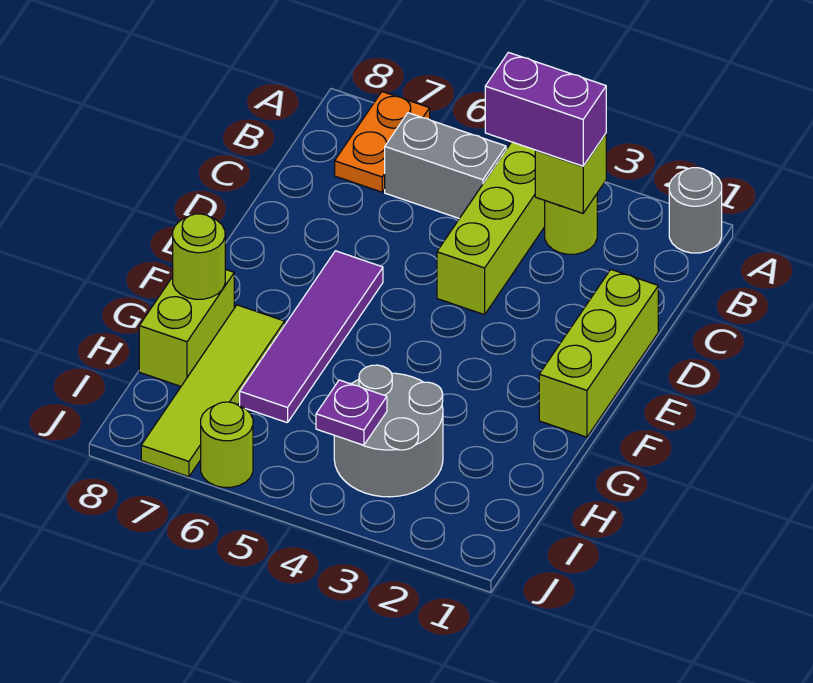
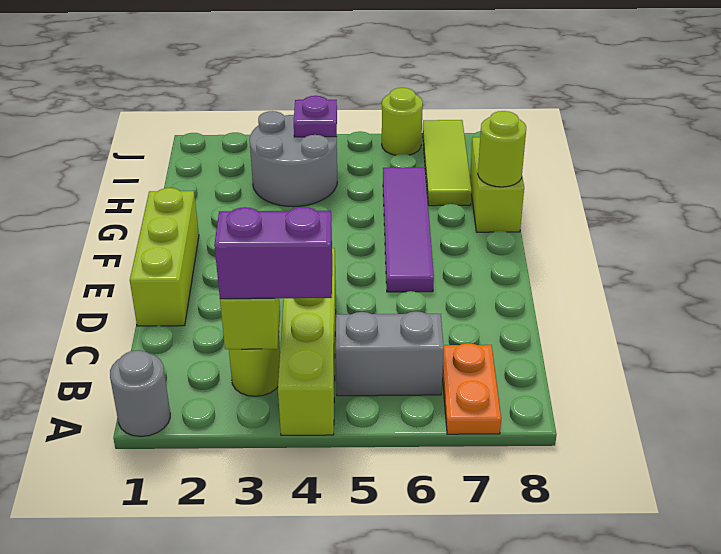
lime tile G7:J7 level 1 -> lime tile H7:J7 level 1

